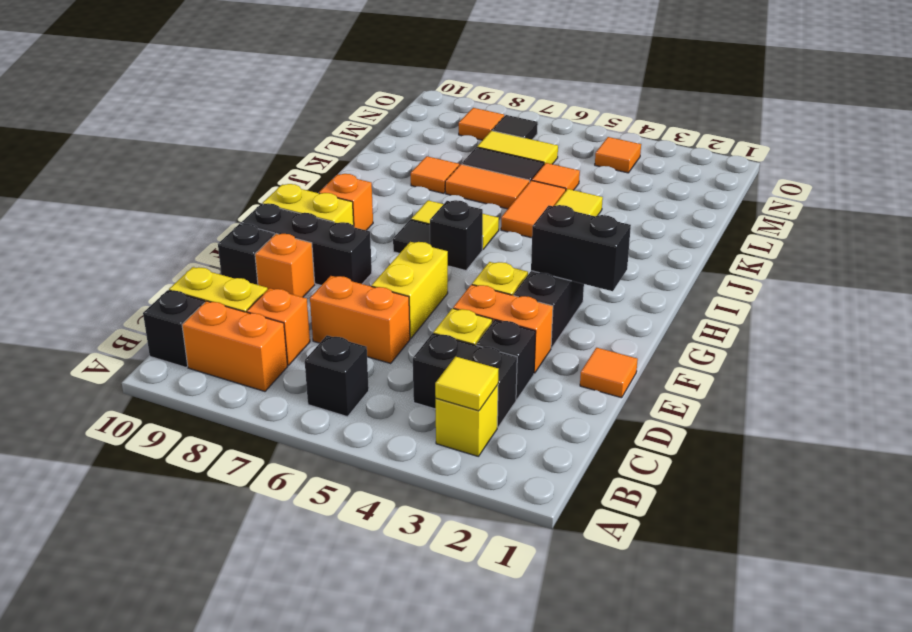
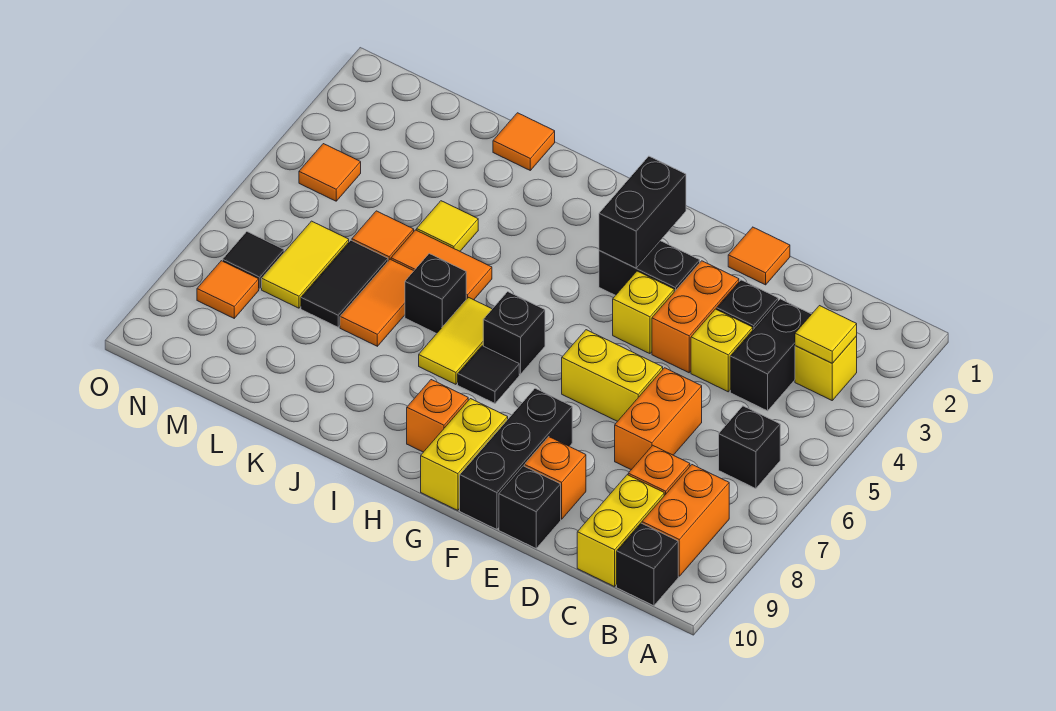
none -> black brick J6 level 1
orange tile K8 level 1 -> orange tile K1 level 1

